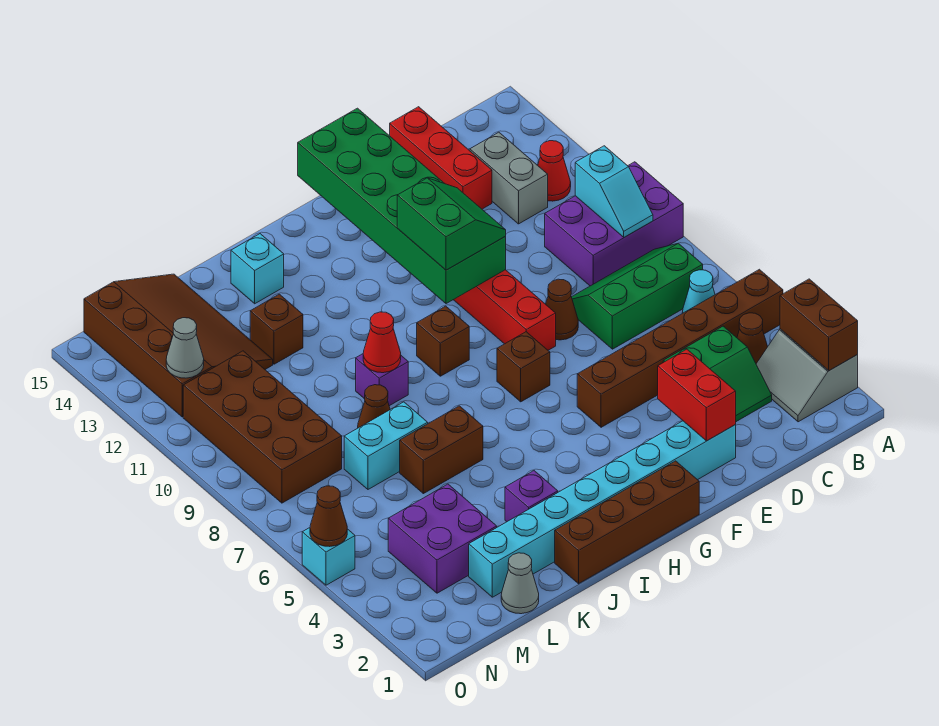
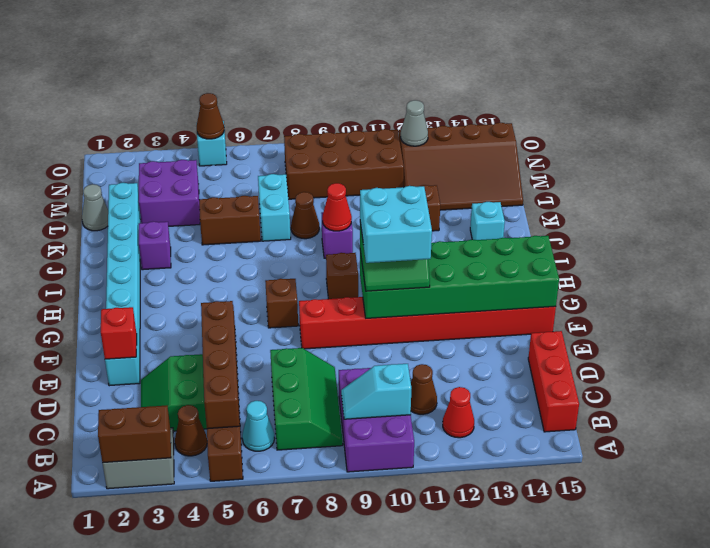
grey brick C12:C13 level 1 -> none
red brick D13:D15 level 1 -> red brick B15:D15 level 1
red brick E2:E3 level 2 -> red brick E2 level 2
brown cone E8 level 1 -> brown cone C11 level 1
none -> cyan brick F10:G11 level 4
brown brick G1:J1 level 1 -> brown brick B5:E5 level 2
brown brick J6:K6 level 1 -> brown brick K5:K6 level 1

